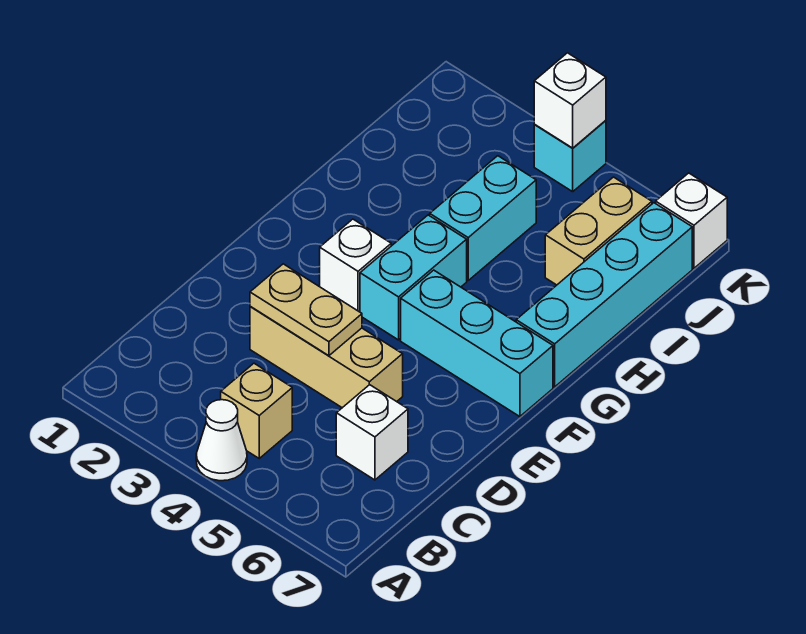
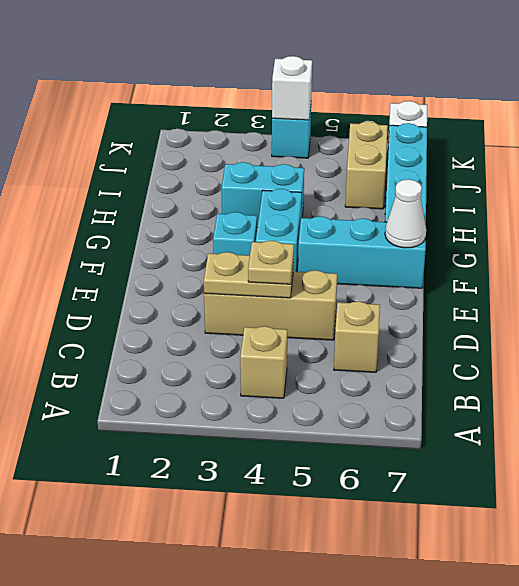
white cone A4 level 1 -> white cone F7 level 2
white brick C6 level 1 -> tan brick C6 level 1
none -> tan plate D4 level 3
white brick F3 level 1 -> cyan brick F3 level 1
cyan brick H4:I4 level 1 -> cyan brick H3:H4 level 1

